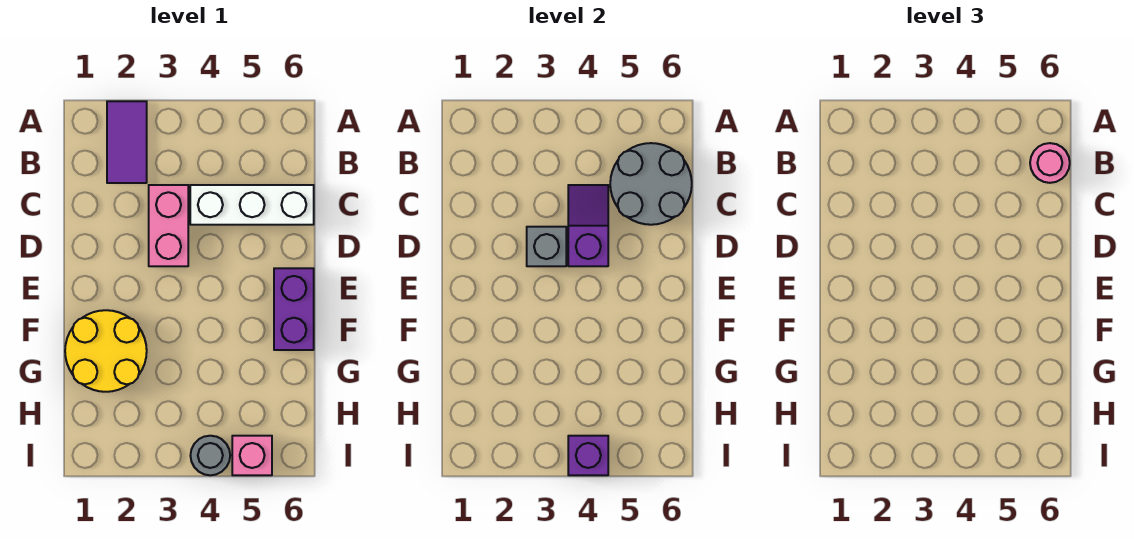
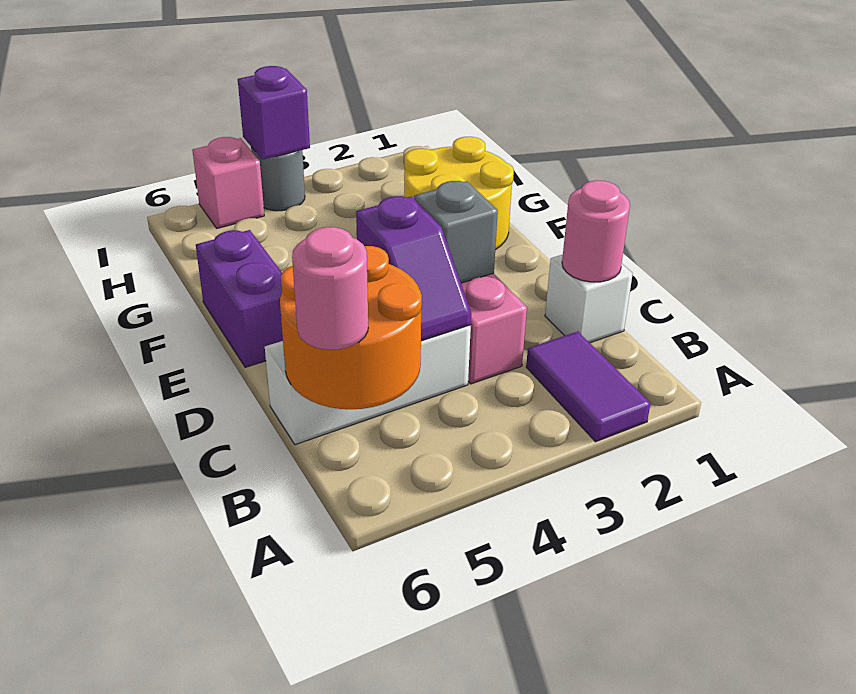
grey round brick B5:C6 level 2 -> orange round brick B5:C6 level 2
none -> white brick C1 level 1
none -> pink round brick C1 level 2

